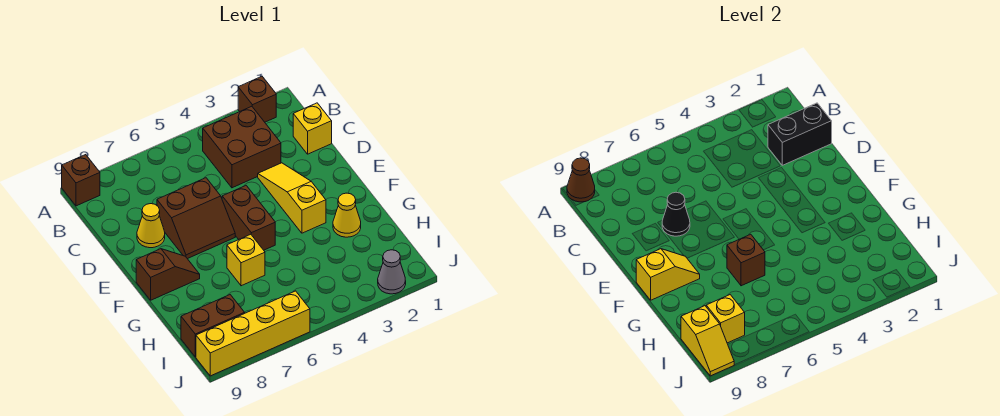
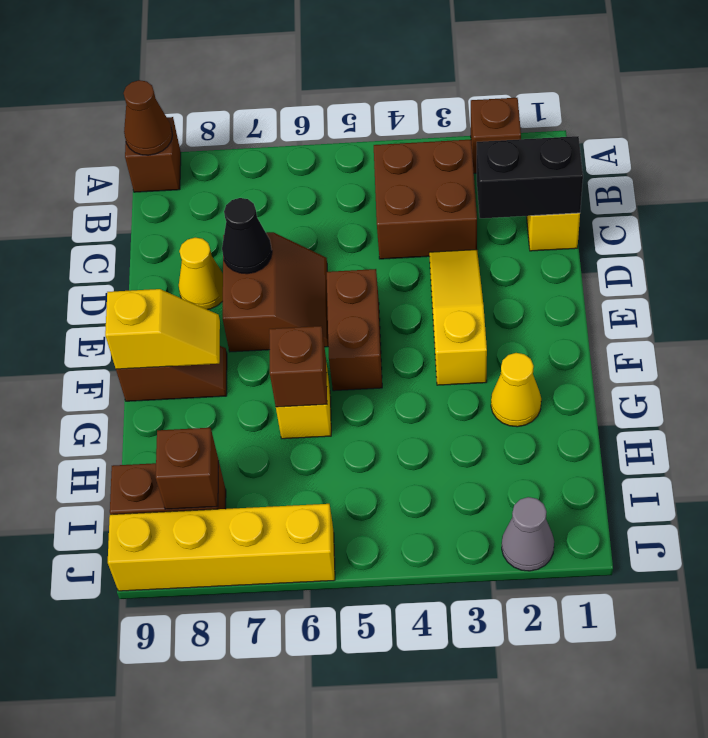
brown slope D6:E7 level 1 top D -> brown slope D6:E7 level 1 top 7
yellow brick I8 level 2 -> brown brick I8 level 2
yellow slope I9:J9 level 2 top I -> none

